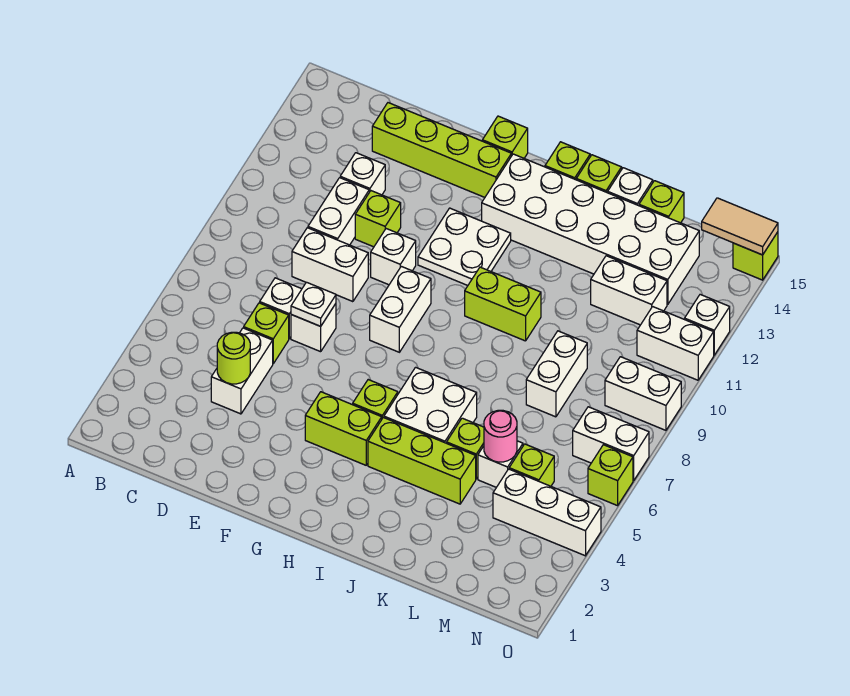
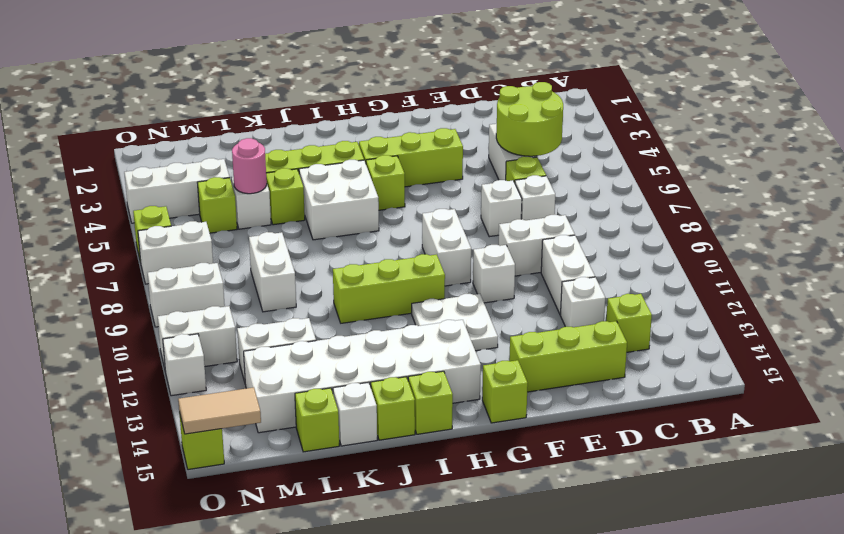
lime round brick D4 level 2 -> lime round brick C4:D5 level 2
lime brick D14:G14 level 1 -> lime brick D14:F14 level 1
white plate E7 level 2 -> none
lime brick E11 level 1 -> lime brick C13 level 1
lime brick G4:H4 level 1 -> lime brick F4:H4 level 1
lime brick I10:J10 level 1 -> lime brick H10:J10 level 1

